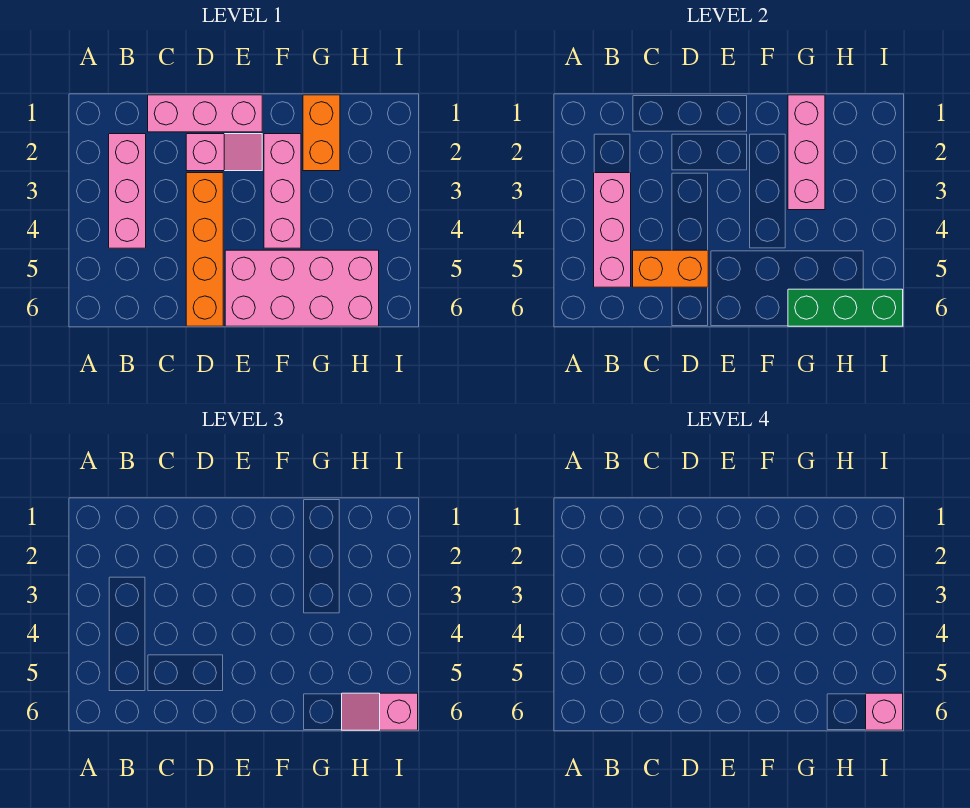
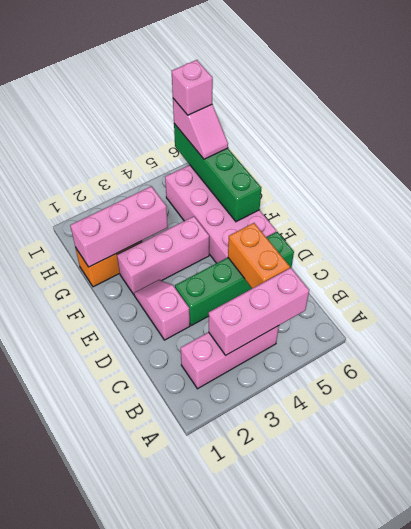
pink brick C1:E1 level 1 -> none
orange brick D3:D6 level 1 -> green brick D3:D6 level 1
green brick G6:I6 level 2 -> green brick F6:I6 level 2

